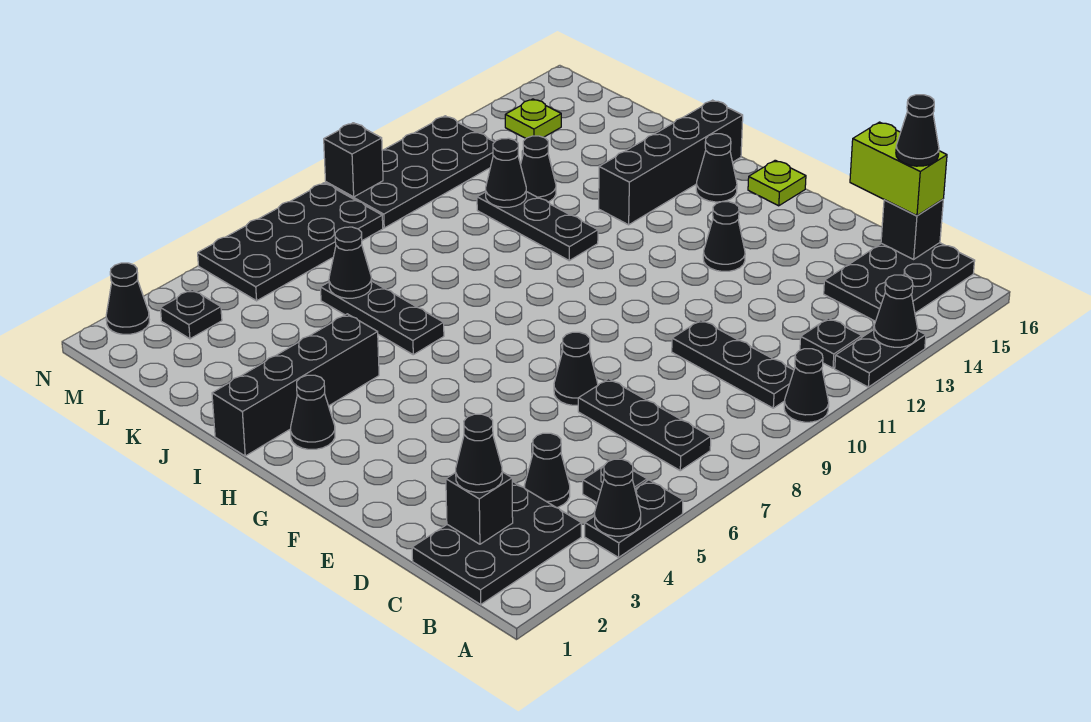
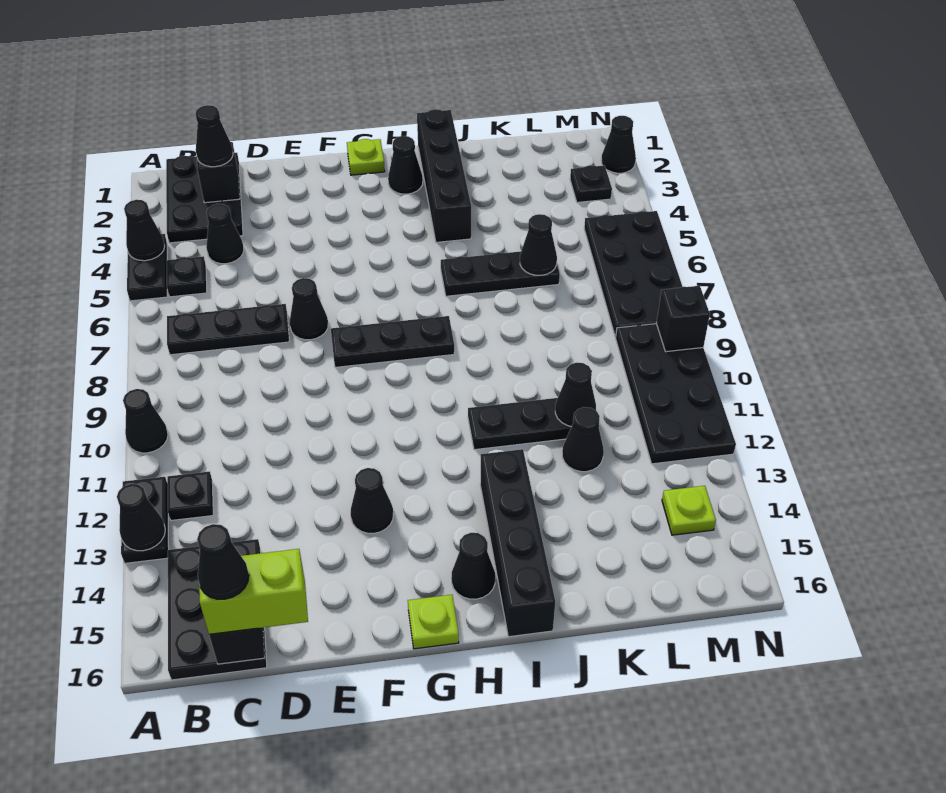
black plate B10:D10 level 1 -> black plate F8:H8 level 1
none -> lime plate G1 level 1

